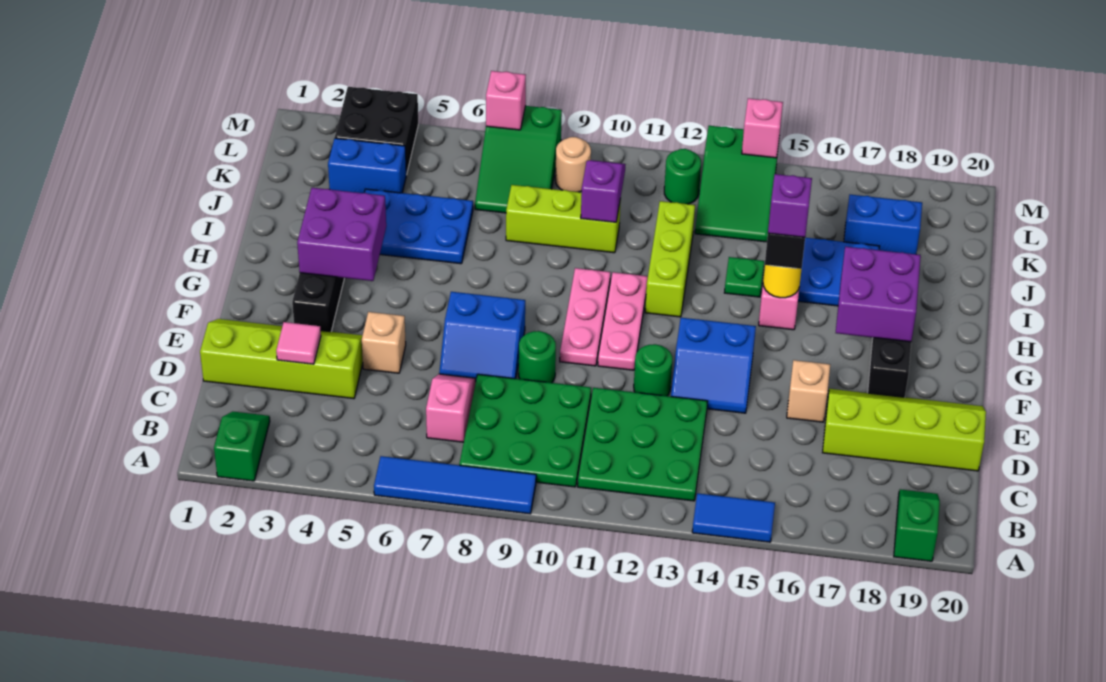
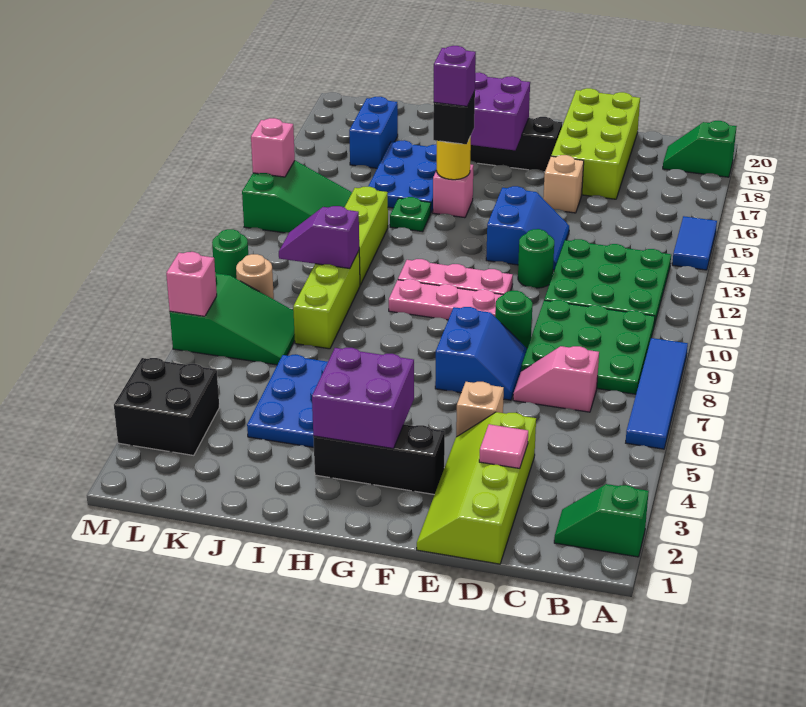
lime slope D17:E20 level 1 top D -> lime brick D17:E20 level 1
lime brick H12:J12 level 1 -> lime brick J11:J13 level 1
blue brick K3:K4 level 1 -> none
green round brick L12 level 1 -> green round brick M10 level 1

